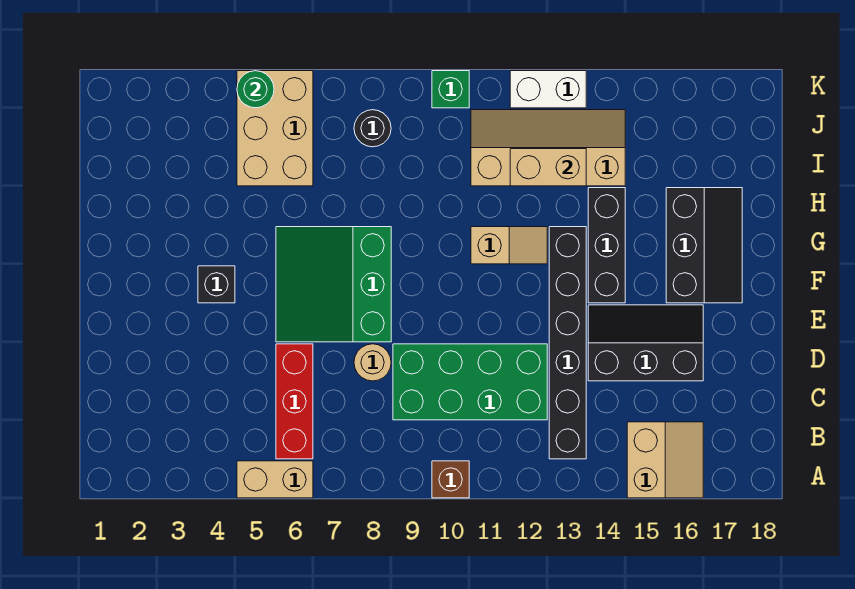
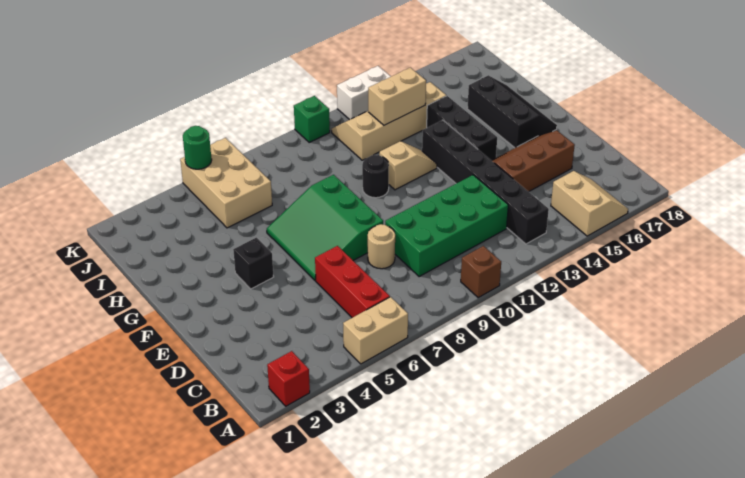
none -> red brick A2 level 1
black slope D14:E16 level 1 top D -> brown slope D14:E16 level 1 top D
black round brick J8 level 1 -> black round brick G10 level 1

